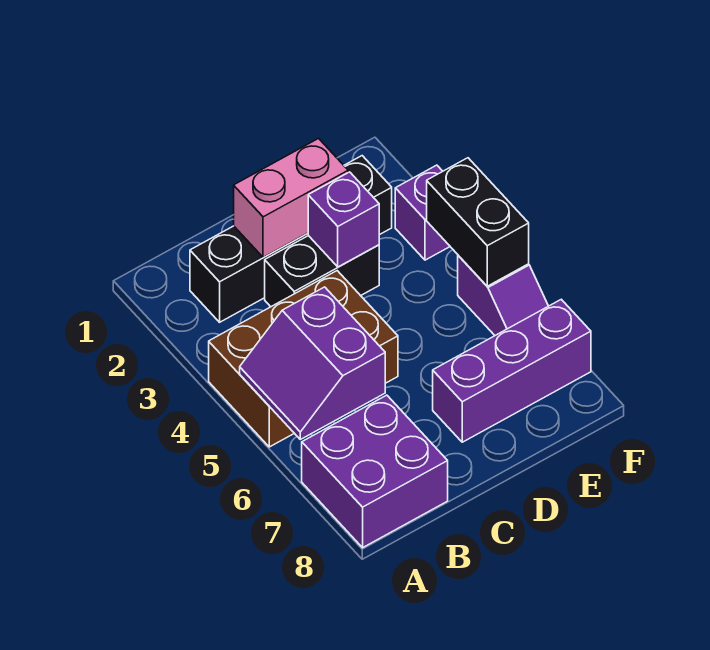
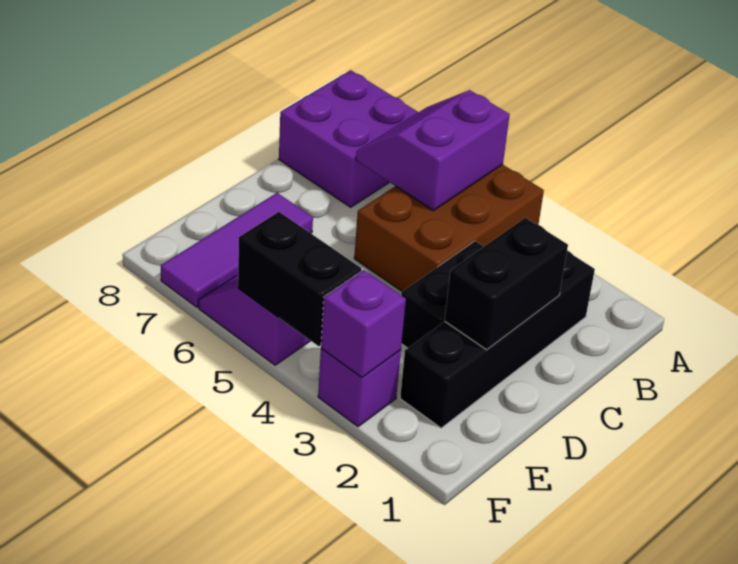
purple slope A5:B6 level 2 top B -> purple slope A5:B6 level 2 top 5
pink brick C2:D2 level 2 -> black brick C2:D2 level 2
purple brick D3 level 2 -> purple brick F3 level 2
purple brick D7:F7 level 1 -> purple tile D7:F7 level 1

